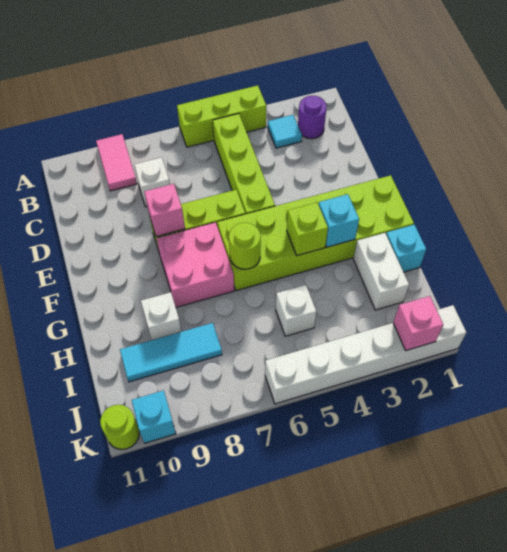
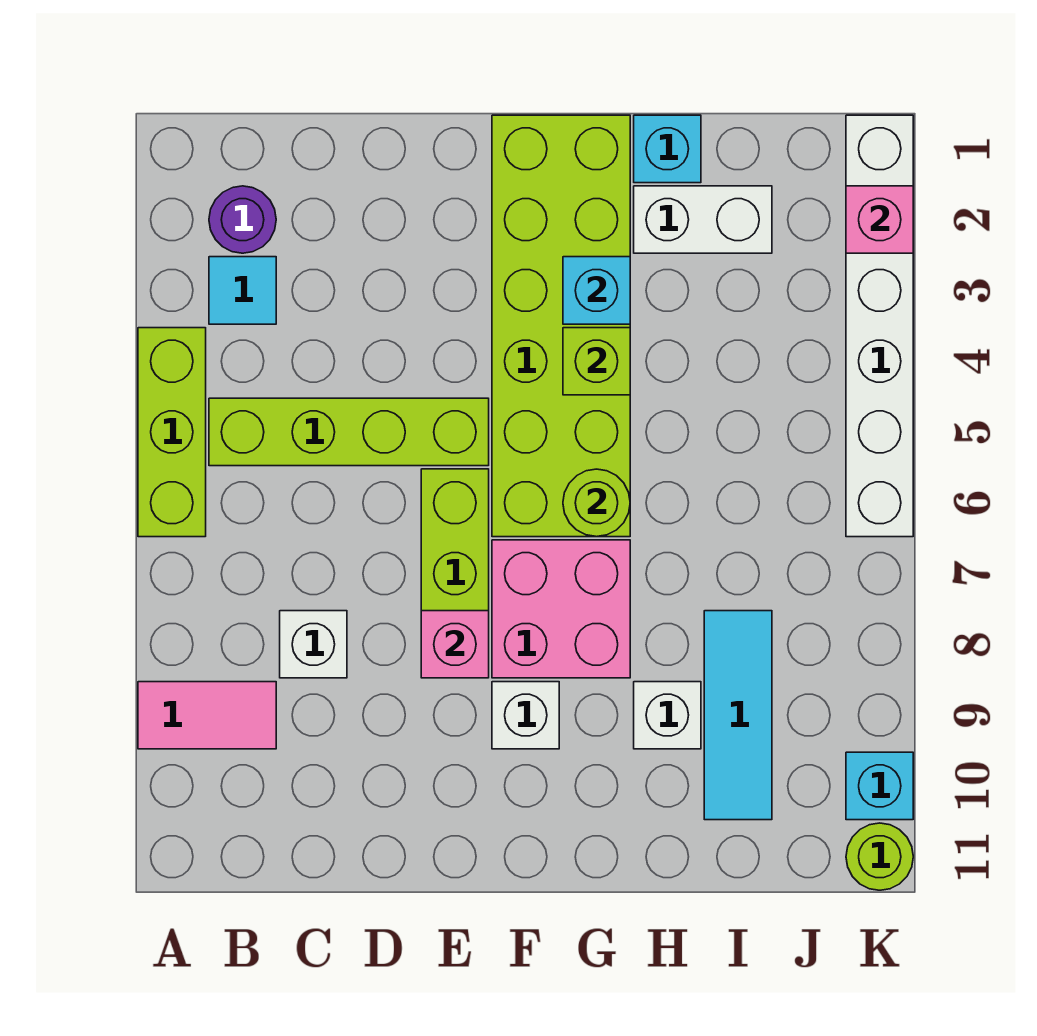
white brick I5 level 1 -> white brick F9 level 1

